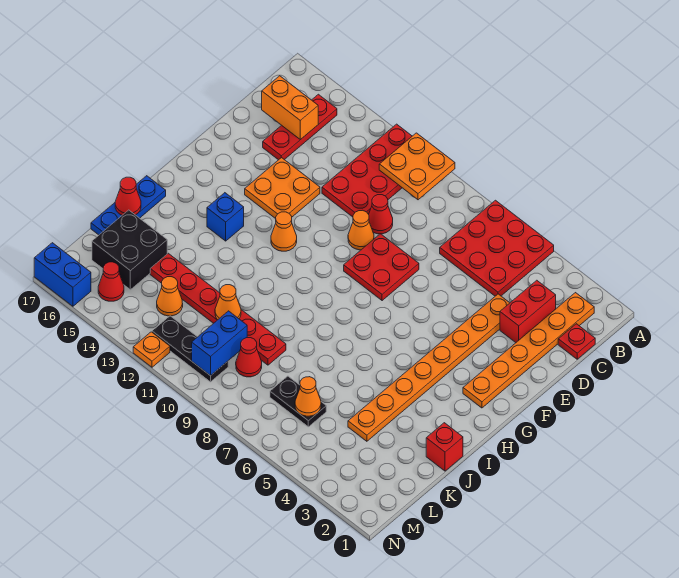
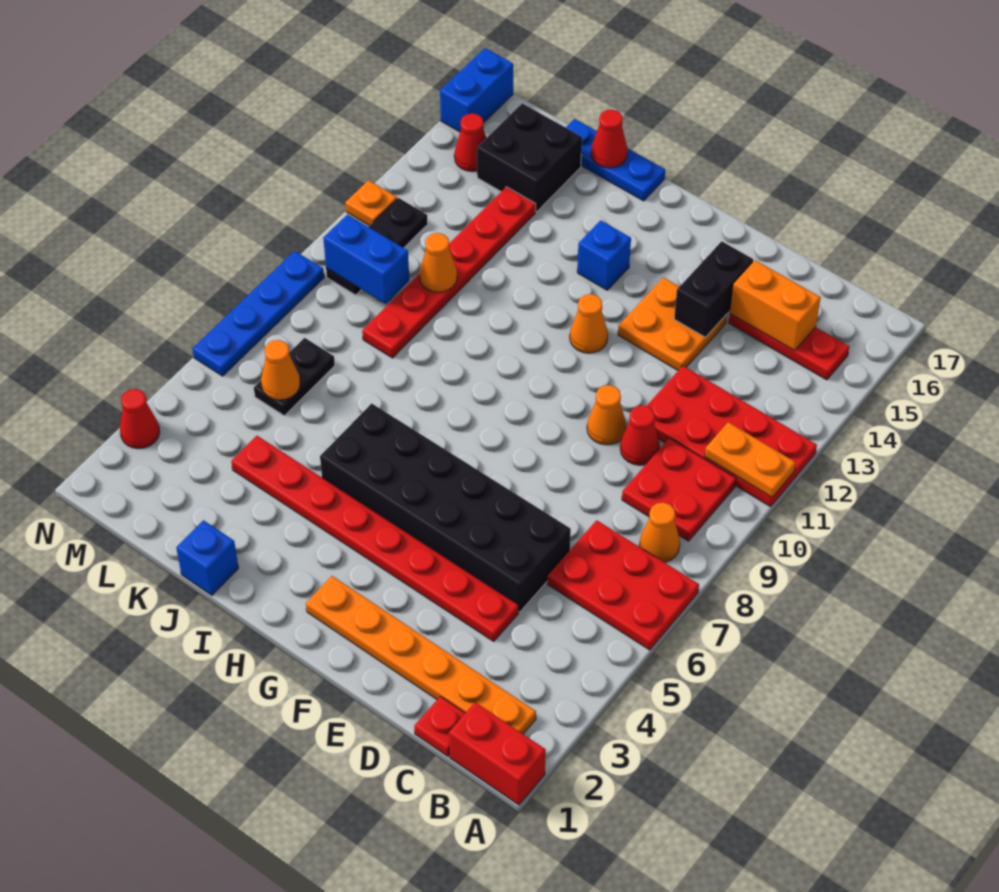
red plate A5:C7 level 1 -> red plate A6:C7 level 1
orange plate A10:B11 level 2 -> orange plate A11:B11 level 2
red brick C3:D3 level 1 -> red brick A1:B1 level 1
orange brick C15:C16 level 2 -> orange brick C15:D15 level 2
orange plate D4:K4 level 1 -> red plate D4:K4 level 1
none -> black brick D5:I6 level 1
red plate E8:F9 level 1 -> red plate B9:C10 level 1
none -> black brick E14:E15 level 2
red brick J1 level 1 -> blue brick J1 level 1
red cone L9 level 1 -> red cone N3 level 1
orange cone L13 level 1 -> orange cone B8 level 1
none -> blue plate N6:N9 level 1

